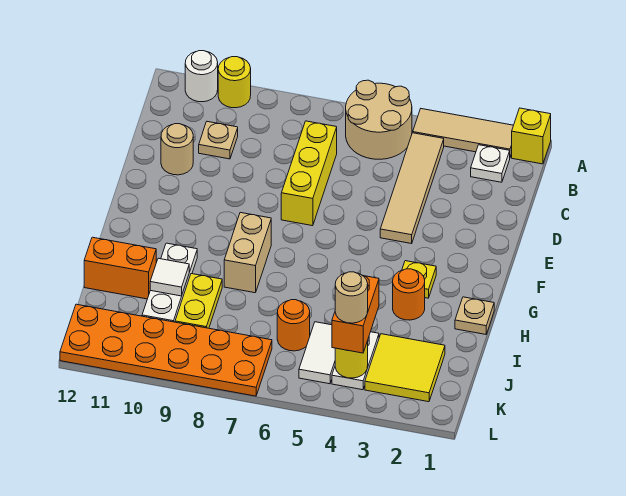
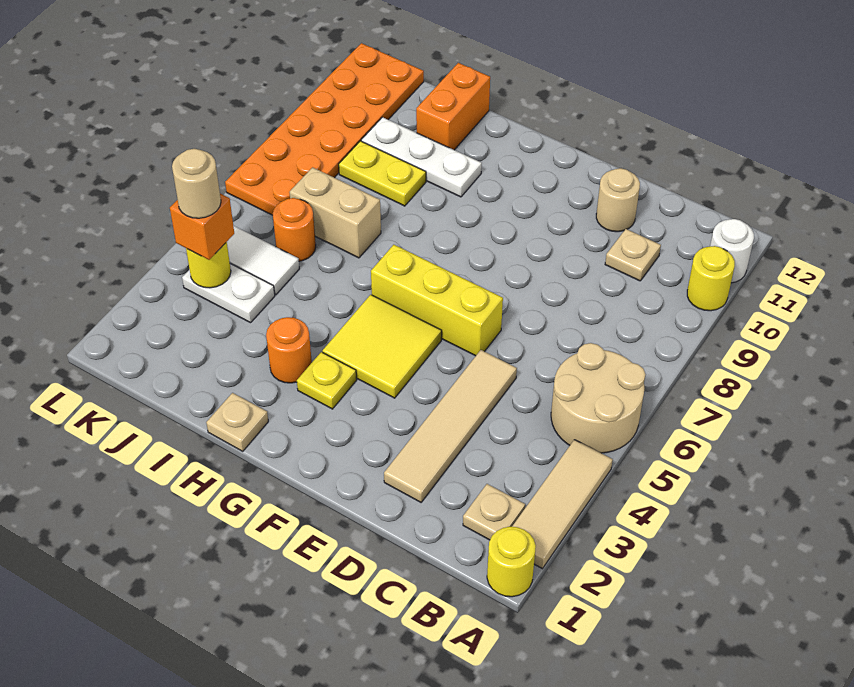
yellow brick A1 level 1 -> yellow round brick A1 level 1
white plate B2 level 1 -> tan plate B2 level 1
tan tile B4:E4 level 1 -> tan tile D2:D5 level 1
yellow brick C7:E7 level 1 -> yellow brick E6:G6 level 1
tan brick G8:H8 level 1 -> tan brick I7:J7 level 1
white tile I10 level 2 -> none
yellow tile J2:K3 level 1 -> yellow tile F4:G5 level 1
orange brick J4:K4 level 3 -> orange brick K4 level 3

